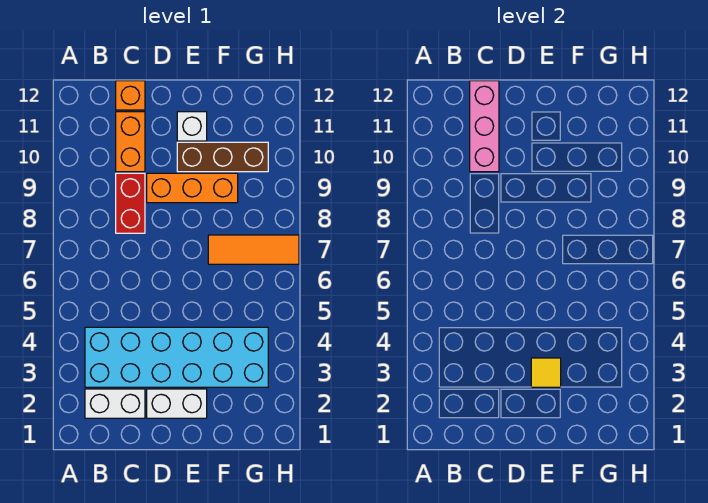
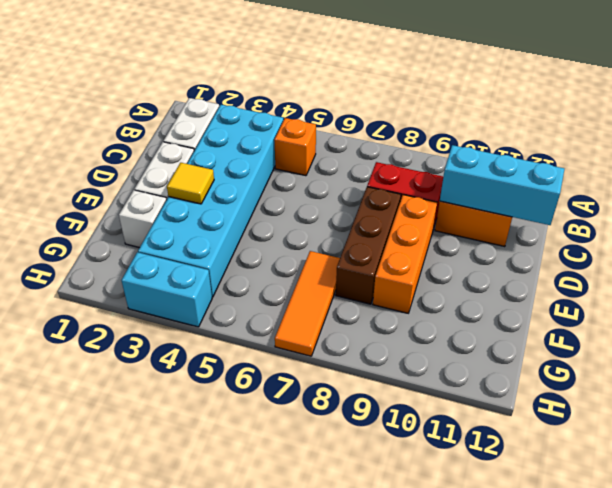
pink brick C10:C12 level 2 -> cyan brick C10:C12 level 2
orange brick C12 level 1 -> orange brick B5 level 1
brown brick E10:G10 level 1 -> brown brick D8:F8 level 1
white brick E11 level 1 -> white brick F2 level 1
none -> cyan brick H3:H4 level 1

